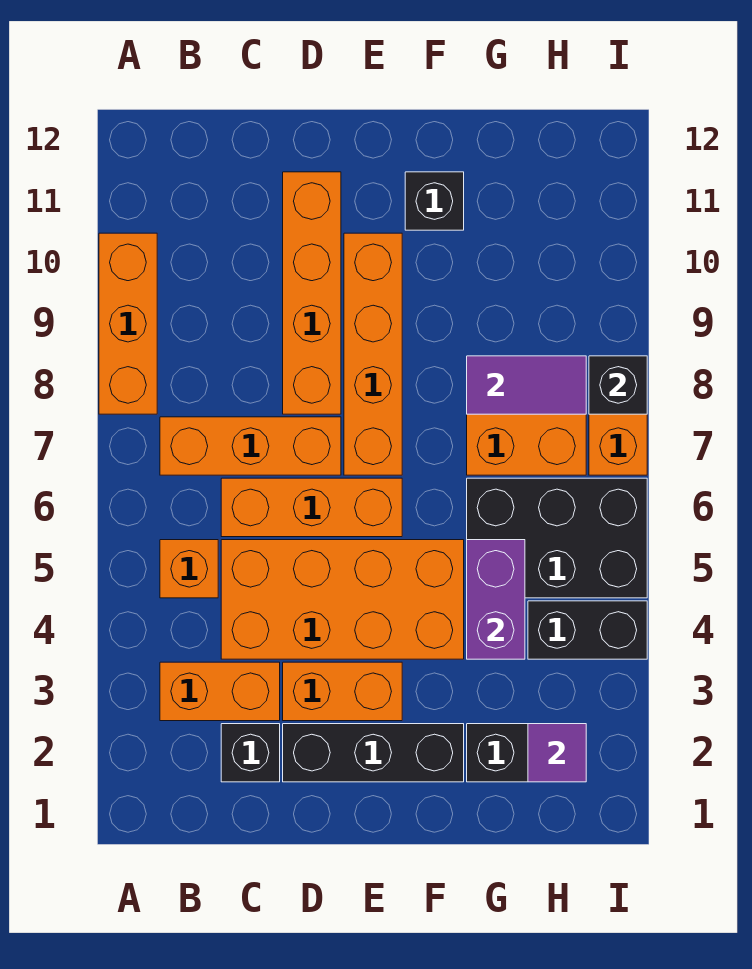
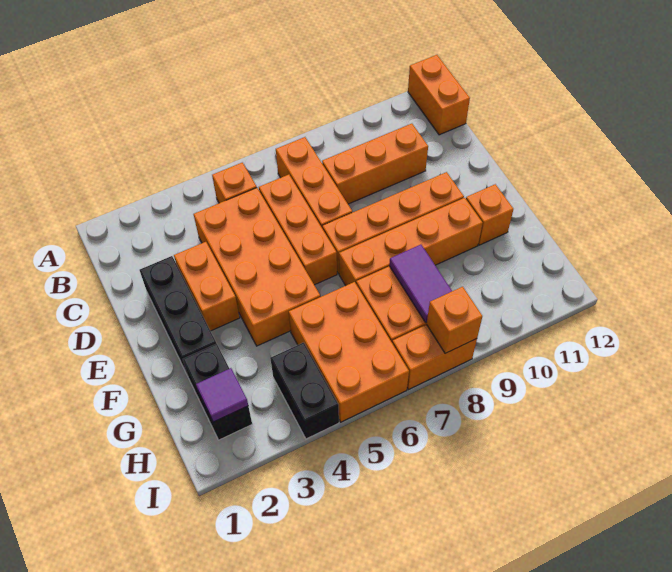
orange brick A8:A10 level 1 -> orange brick C8:C10 level 1
orange brick B3:C3 level 1 -> orange brick A12:B12 level 1
black brick C2 level 1 -> none
orange brick D8:D11 level 1 -> orange brick F7:F10 level 1
black brick F11 level 1 -> orange brick F11 level 1
purple brick G4:G5 level 2 -> none
black brick G5:I6 level 1 -> orange brick G5:I6 level 1
black brick I8 level 2 -> orange brick I8 level 2

